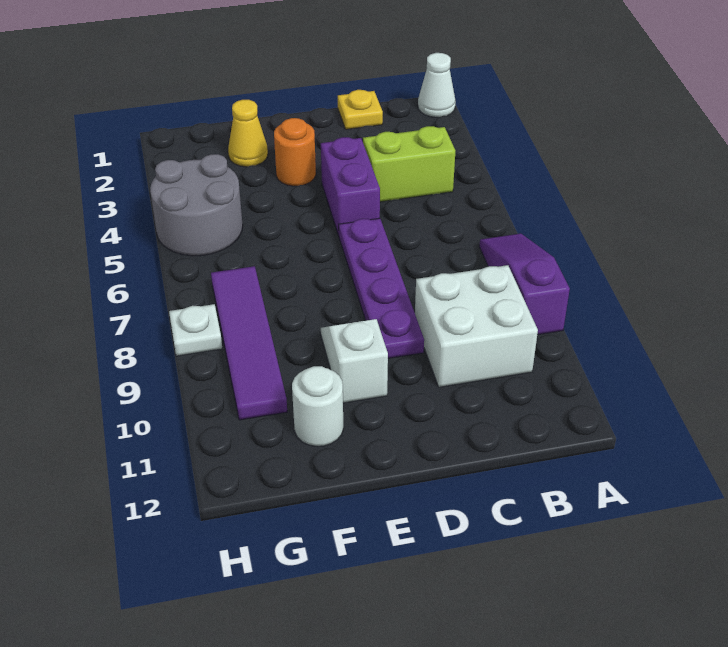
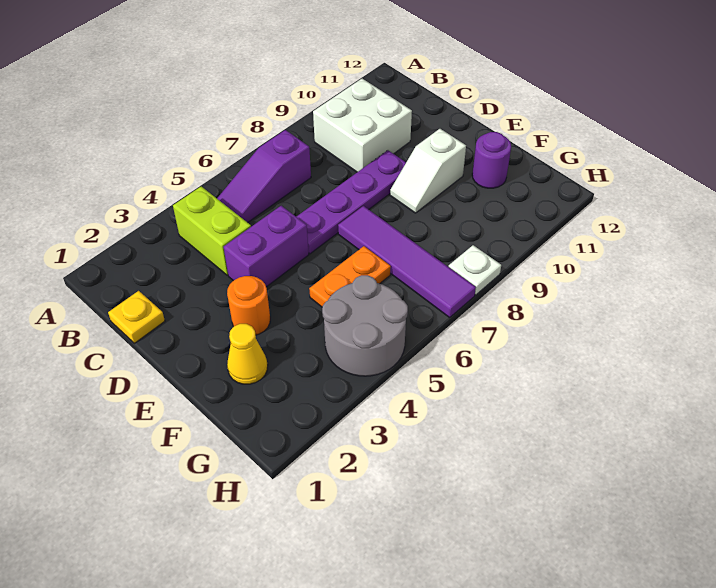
white cone A1 level 1 -> none
purple slope A7:A9 level 1 top 9 -> purple slope B5:B7 level 1 top 7
none -> orange plate F5:F6 level 1
white round brick F11 level 1 -> purple round brick F11 level 1
purple tile G7:G10 level 1 -> purple tile E7:H7 level 1

